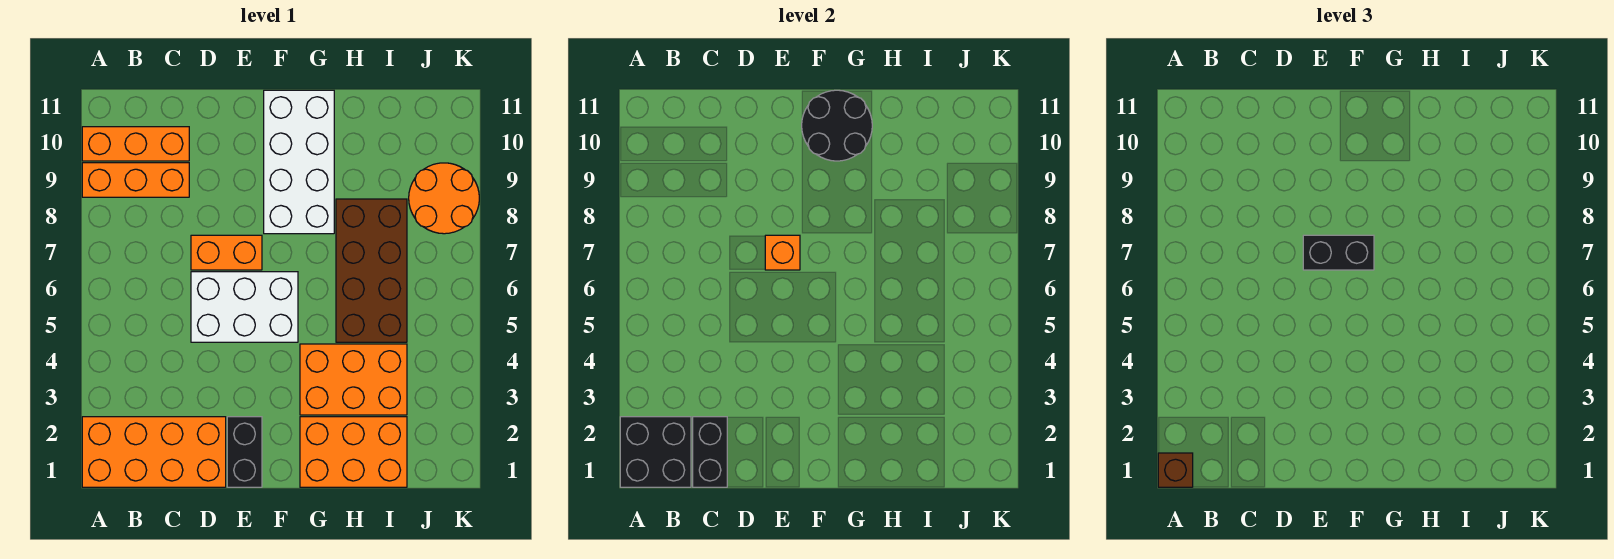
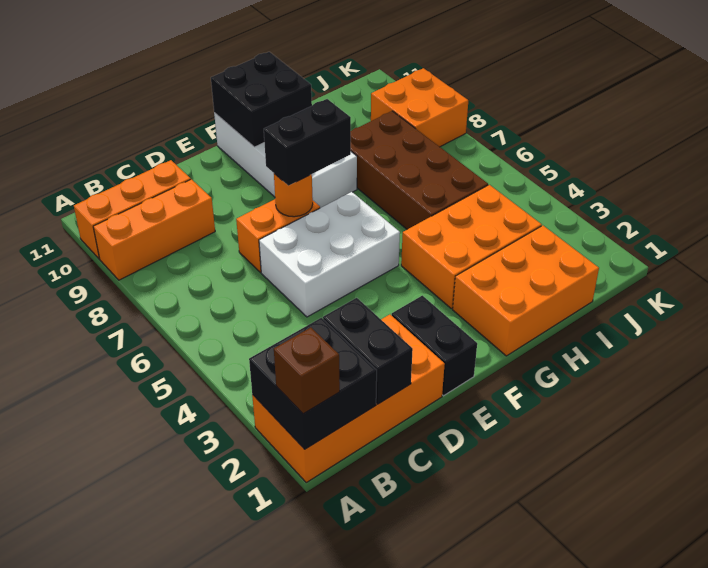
orange brick E7 level 2 -> orange round brick E7 level 2
black round brick F10:G11 level 2 -> black brick F10:G11 level 2
orange round brick J8:K9 level 1 -> orange brick J8:K9 level 1

